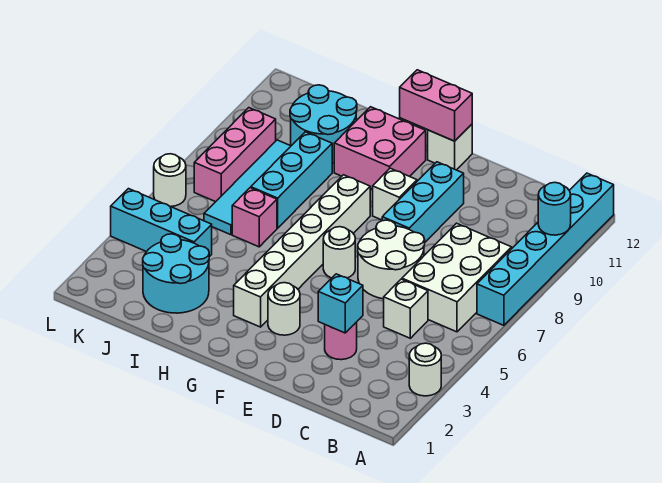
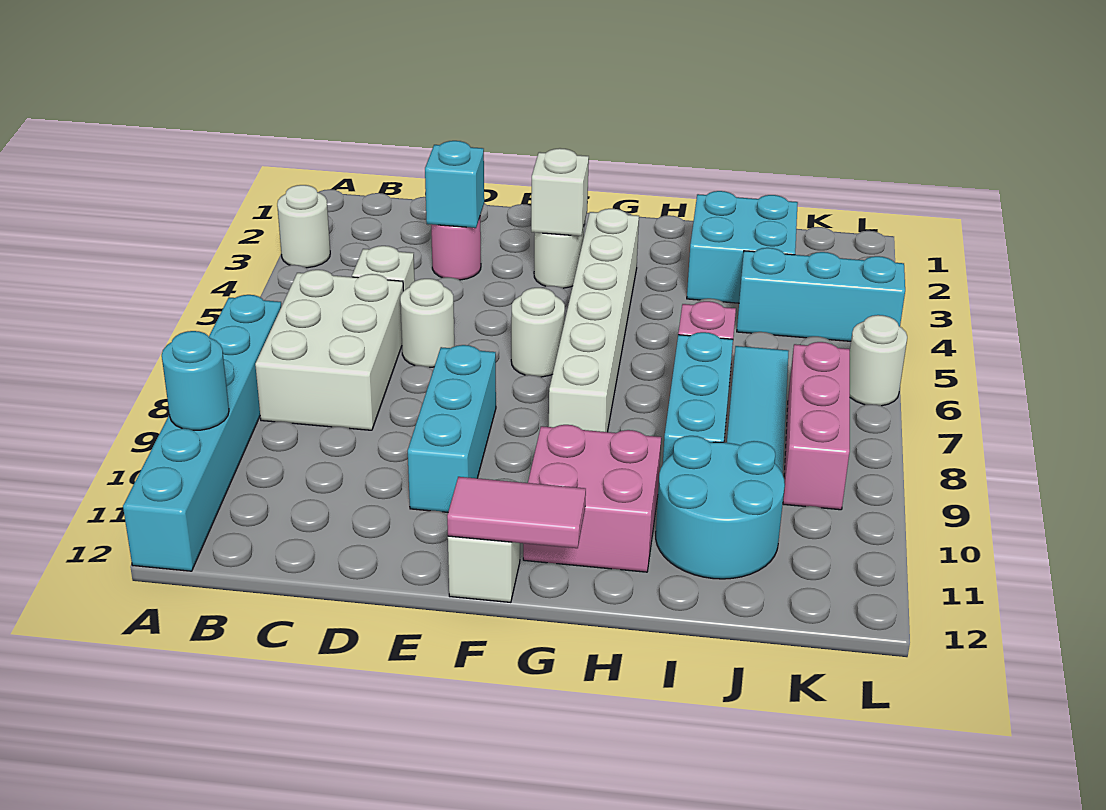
white round brick D6:E7 level 1 -> white round brick D6 level 1
white brick F9 level 1 -> white brick F3 level 2
pink brick F12:G12 level 2 -> pink tile F12:G12 level 2
cyan round brick I2:J3 level 1 -> cyan brick I2:J3 level 1

